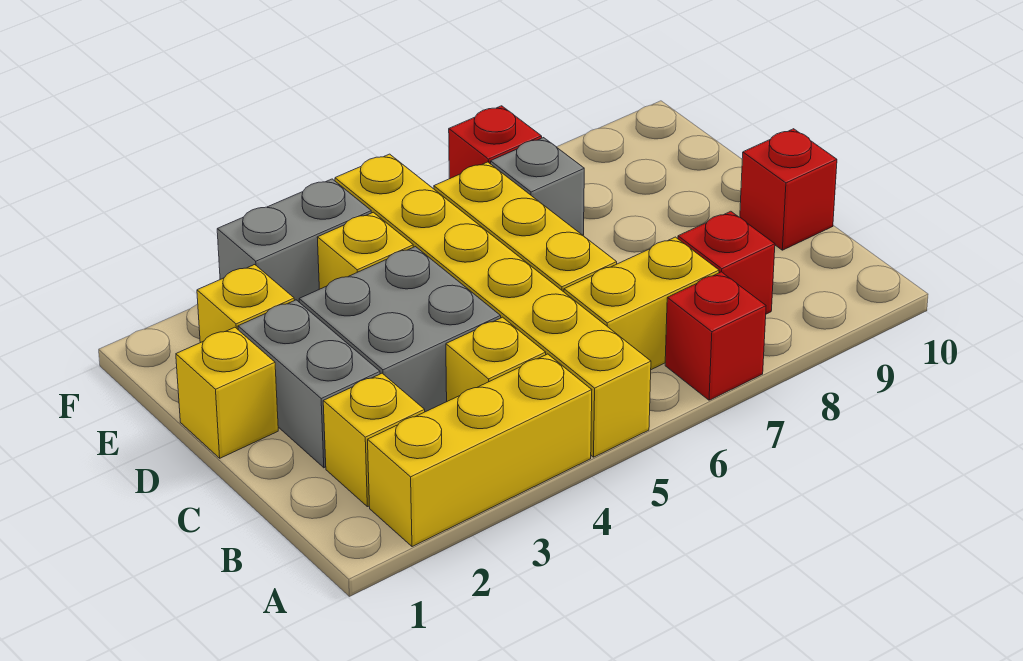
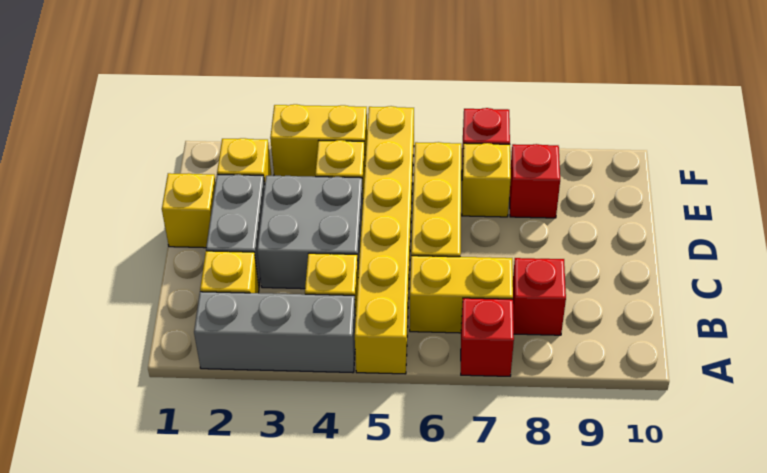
yellow brick A2:A4 level 1 -> grey brick A2:A4 level 1
red brick C10 level 1 -> red brick E8 level 1
grey brick E7 level 1 -> yellow brick E7 level 1
grey brick F3:F4 level 1 -> yellow brick F3:F4 level 1

